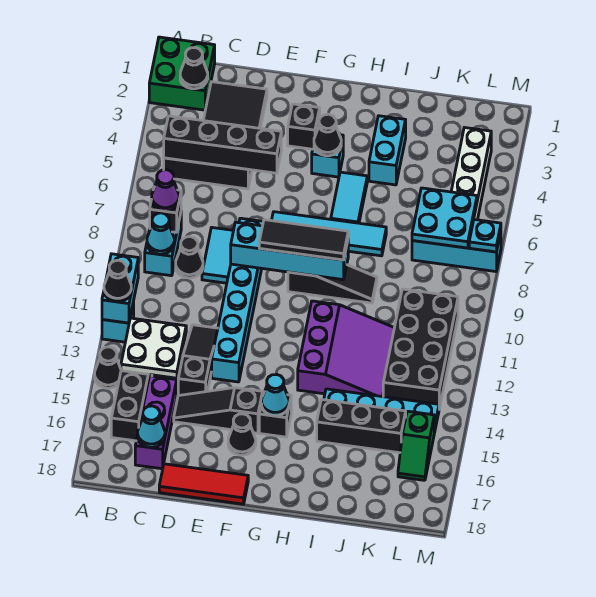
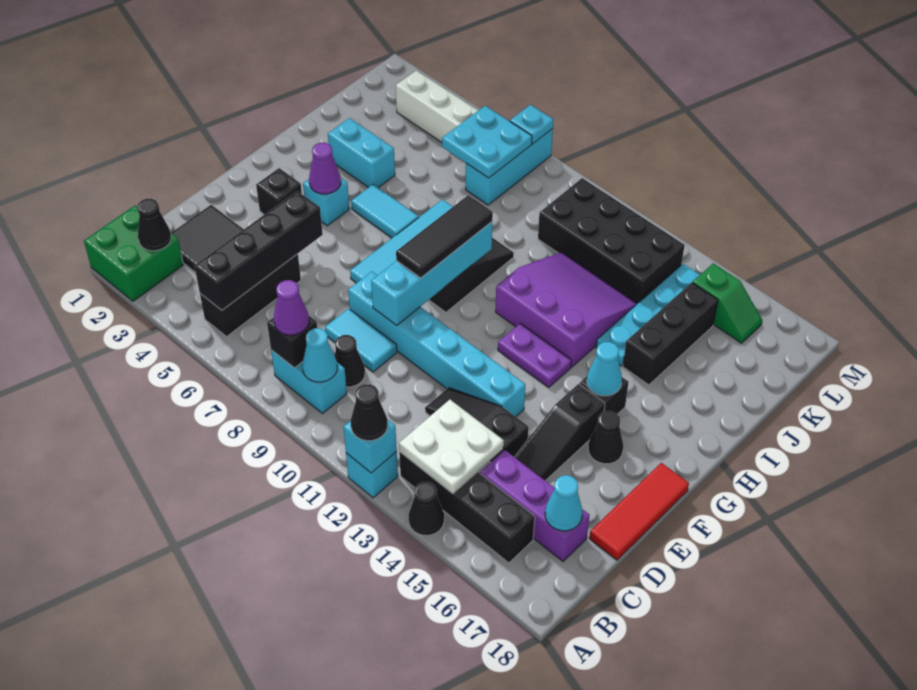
cyan brick A11:A12 level 2 -> cyan brick A12 level 2
black cone G4 level 2 -> purple cone G4 level 2
none -> purple plate G12:G13 level 1

